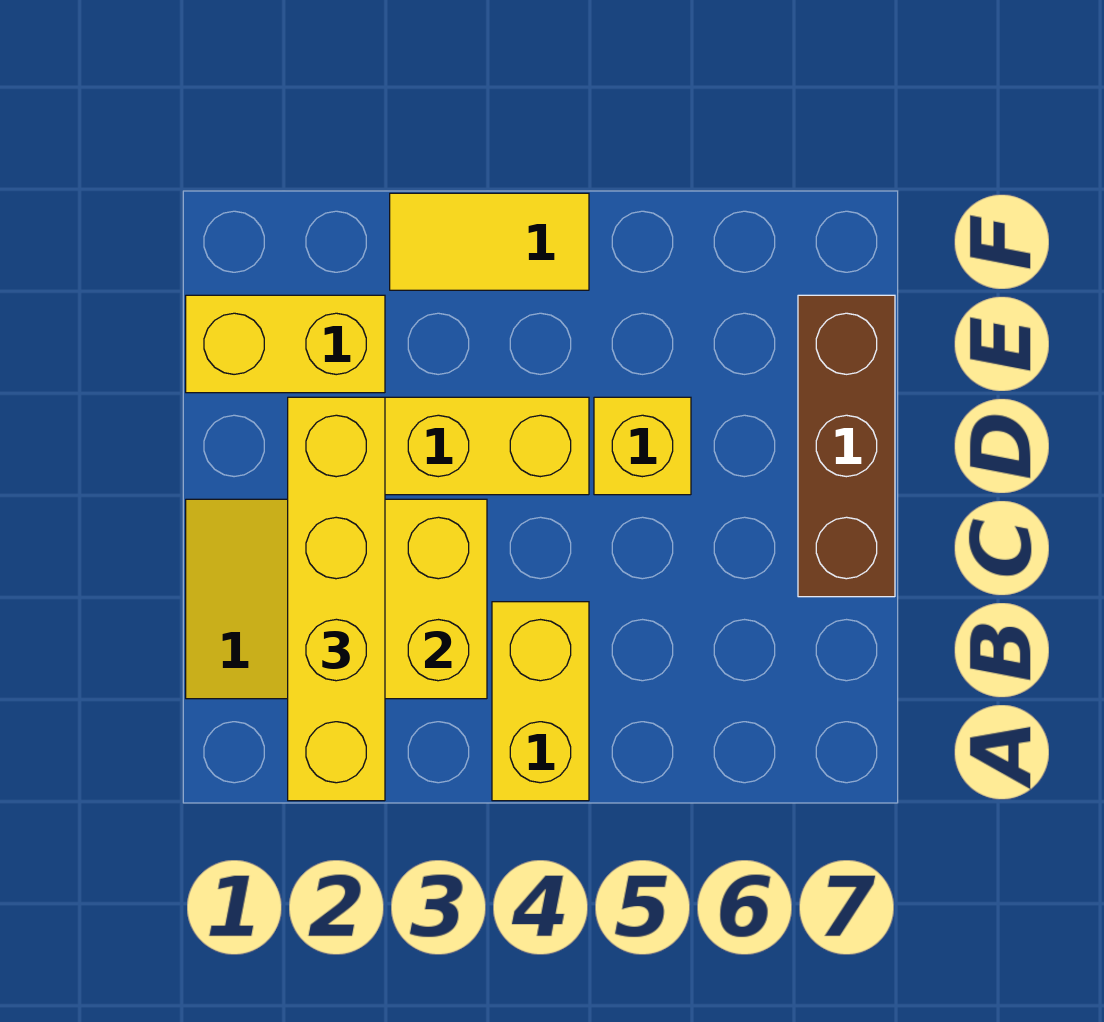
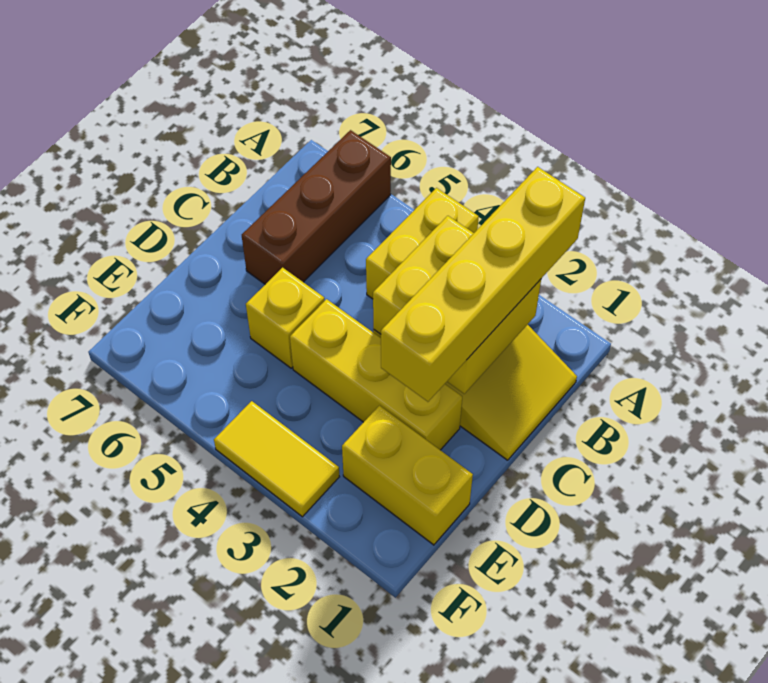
brown brick C7:E7 level 1 -> brown brick A6:C6 level 1

